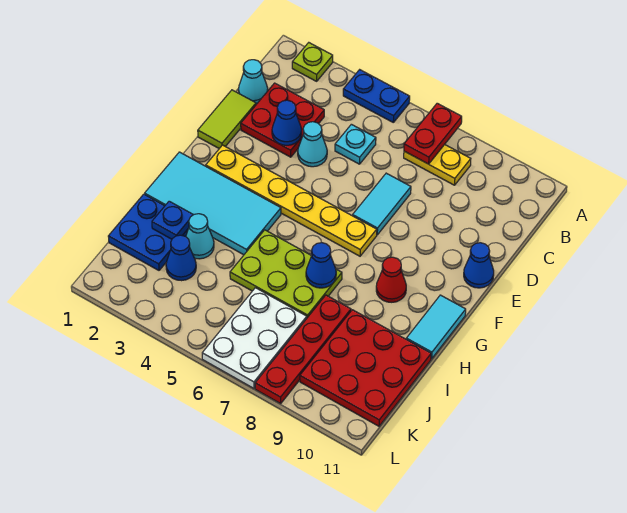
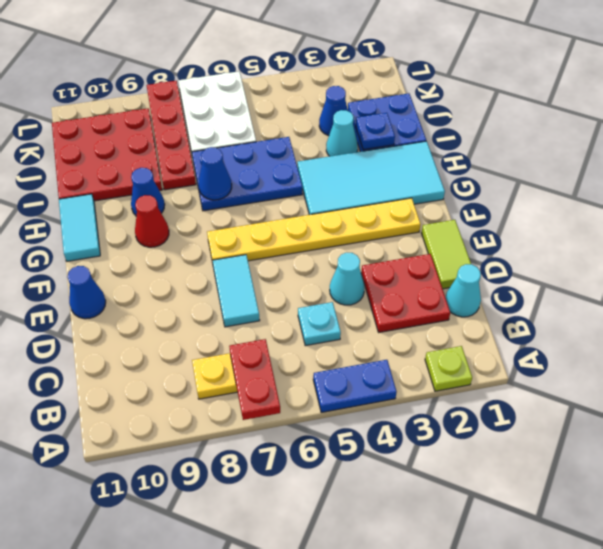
blue cone D3 level 2 -> blue cone H9 level 1
lime plate H5:I7 level 1 -> blue plate H5:I7 level 1

